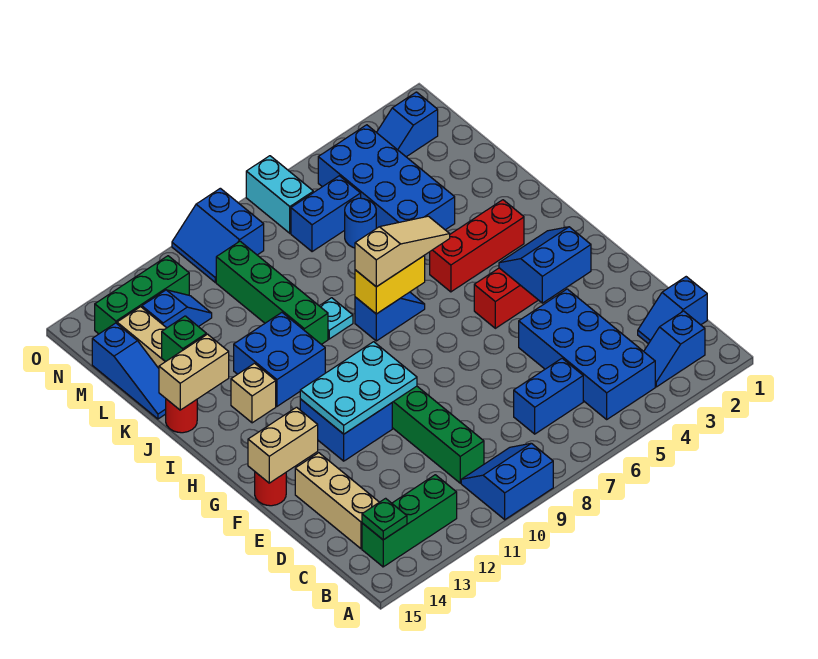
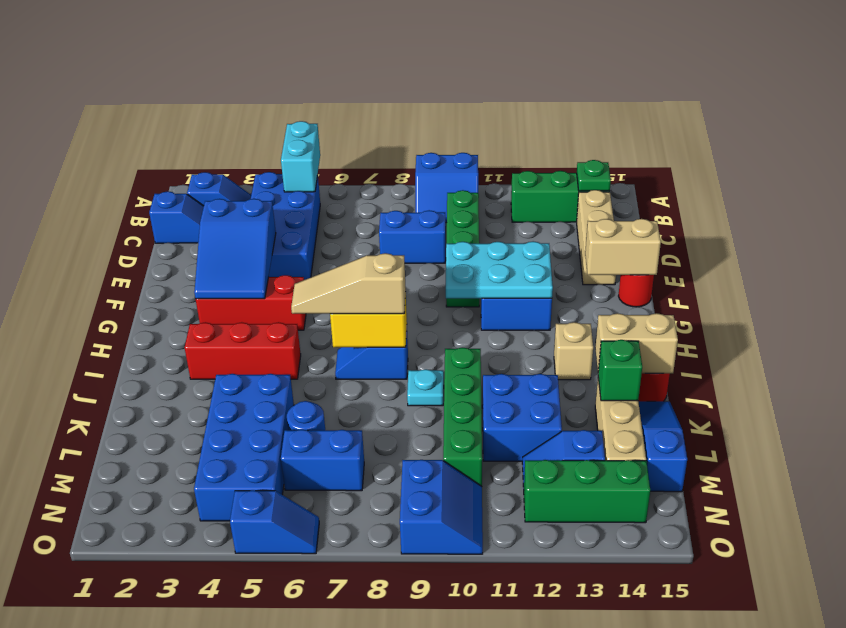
blue brick C6:C7 level 1 -> blue brick D8:D9 level 1
blue slope F3:G4 level 2 top F -> blue slope E3:G4 level 2 top E
blue brick I11:J12 level 1 -> blue brick K11:L12 level 1
blue slope N2:N3 level 1 top 2 -> blue slope O5:O6 level 1 top 5
cyan brick N7:O7 level 1 -> cyan brick A5:B5 level 2

